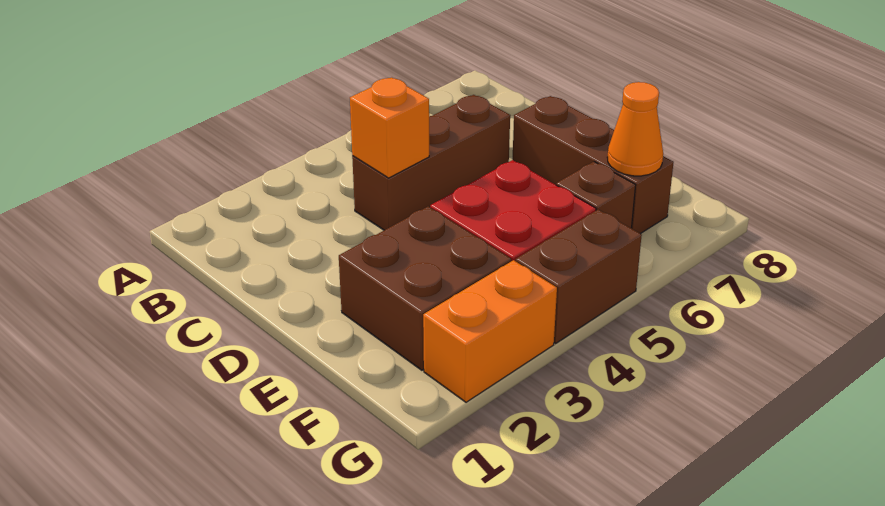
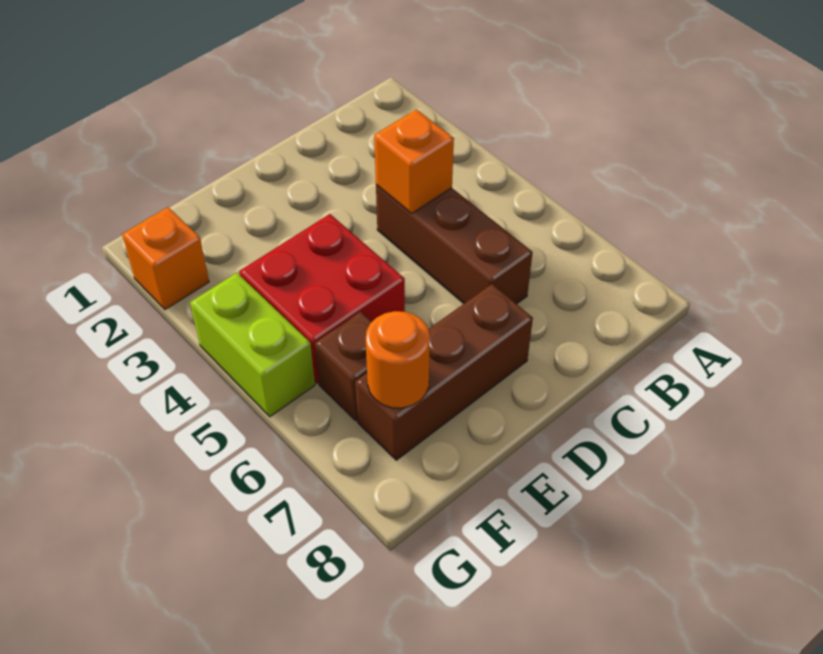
brown brick E2:F3 level 1 -> none
orange cone F7 level 2 -> orange round brick F7 level 2
orange brick G2:G3 level 1 -> orange brick G2 level 1
brown brick G4:G5 level 1 -> lime brick G4:G5 level 1

